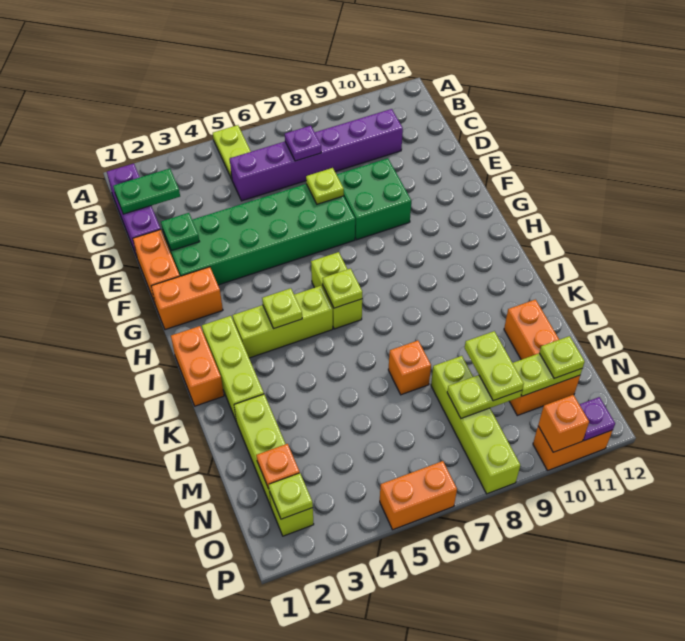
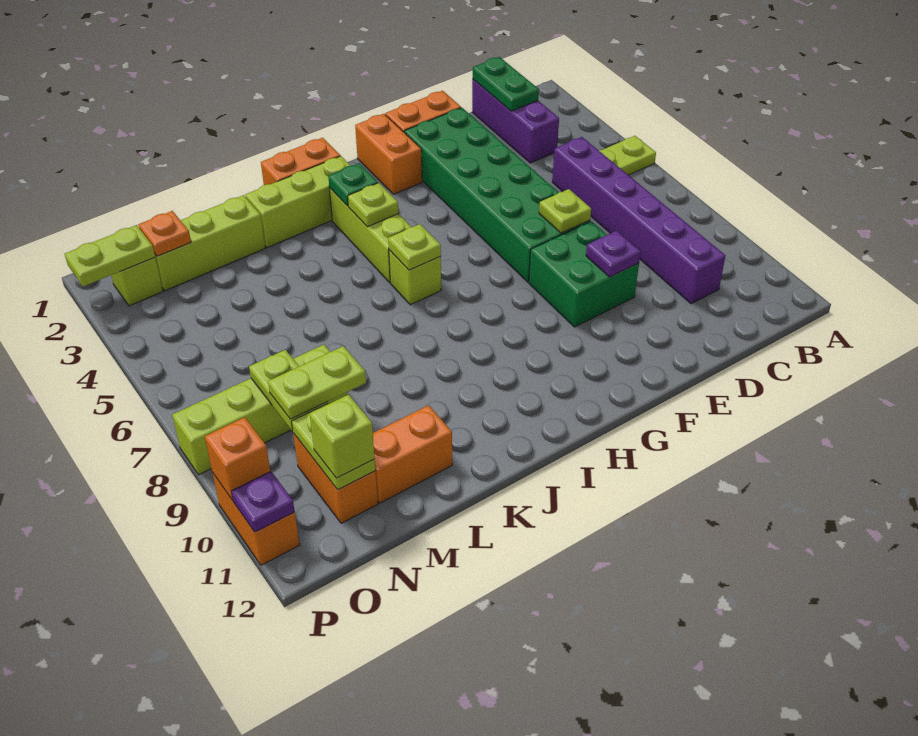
purple brick B1:D1 level 1 -> purple brick C1:C3 level 1
purple plate C7 level 2 -> purple plate E9 level 2
green plate E2 level 2 -> green plate I3 level 2
lime brick H6:I6 level 1 -> lime brick I6 level 1
orange brick L7 level 1 -> none
lime plate N11 level 3 -> lime brick N11 level 3
lime plate O2 level 2 -> lime plate O2:P2 level 2
orange brick P5:P6 level 1 -> none

